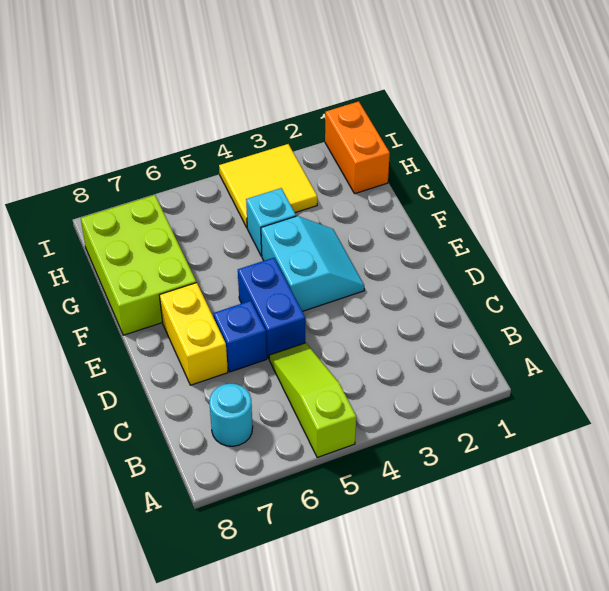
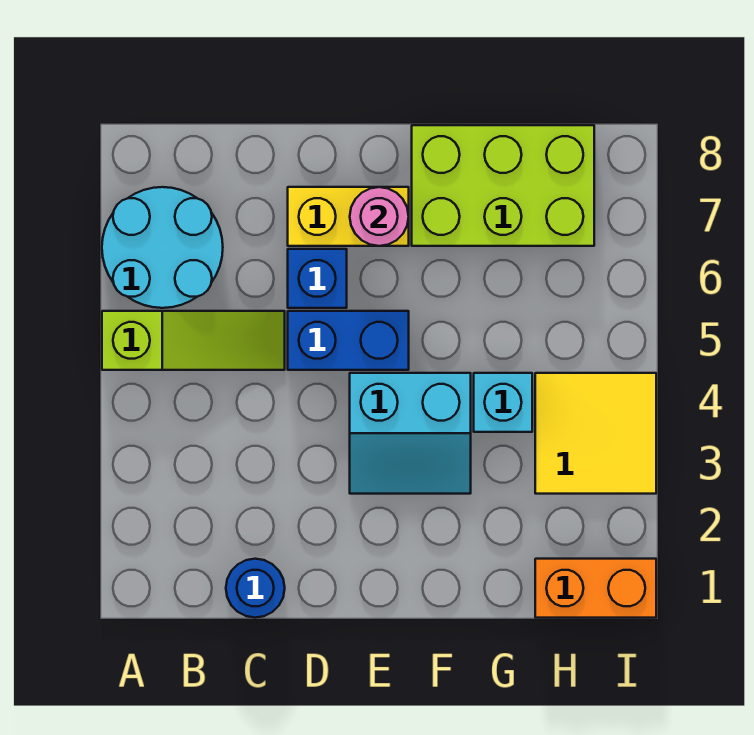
cyan round brick B7 level 1 -> cyan round brick A6:B7 level 1
none -> blue round brick C1 level 1
none -> pink round brick E7 level 2

